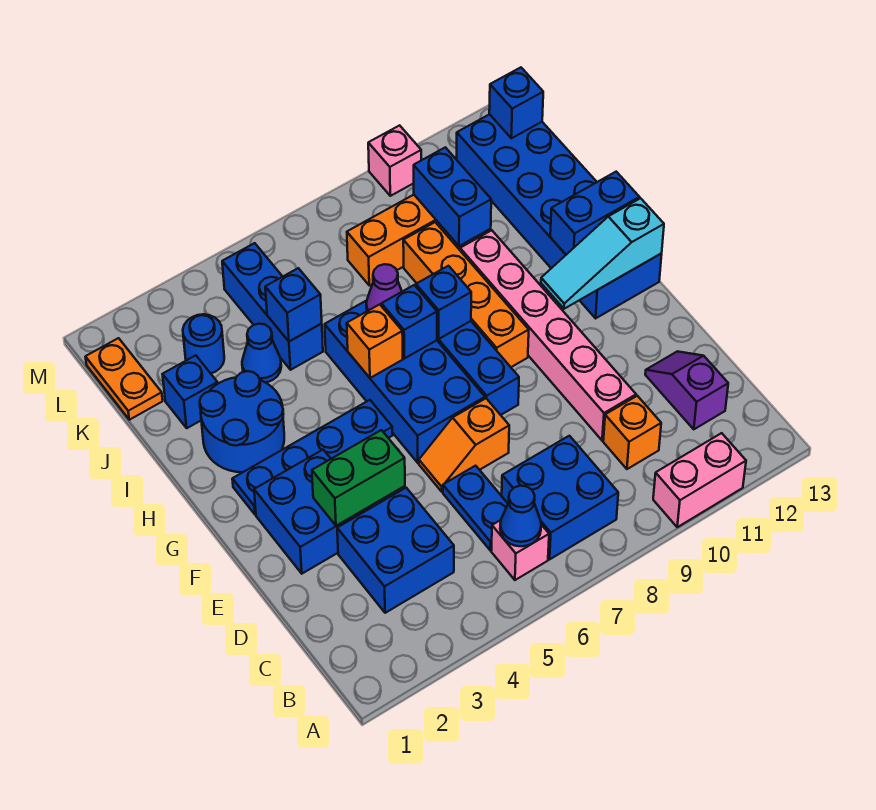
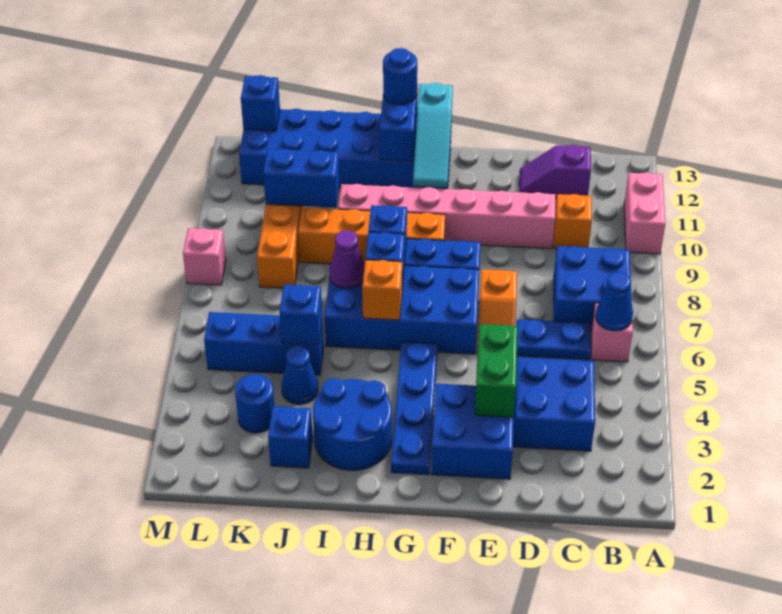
none -> blue round brick H13 level 3
orange plate K1:L1 level 1 -> none
pink brick M10 level 1 -> pink brick M8 level 1

